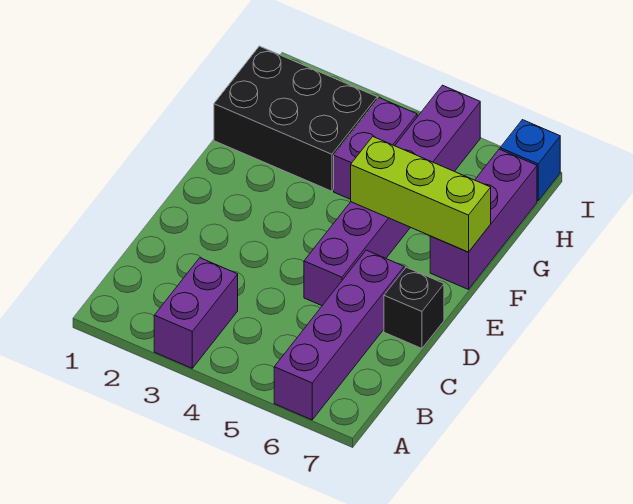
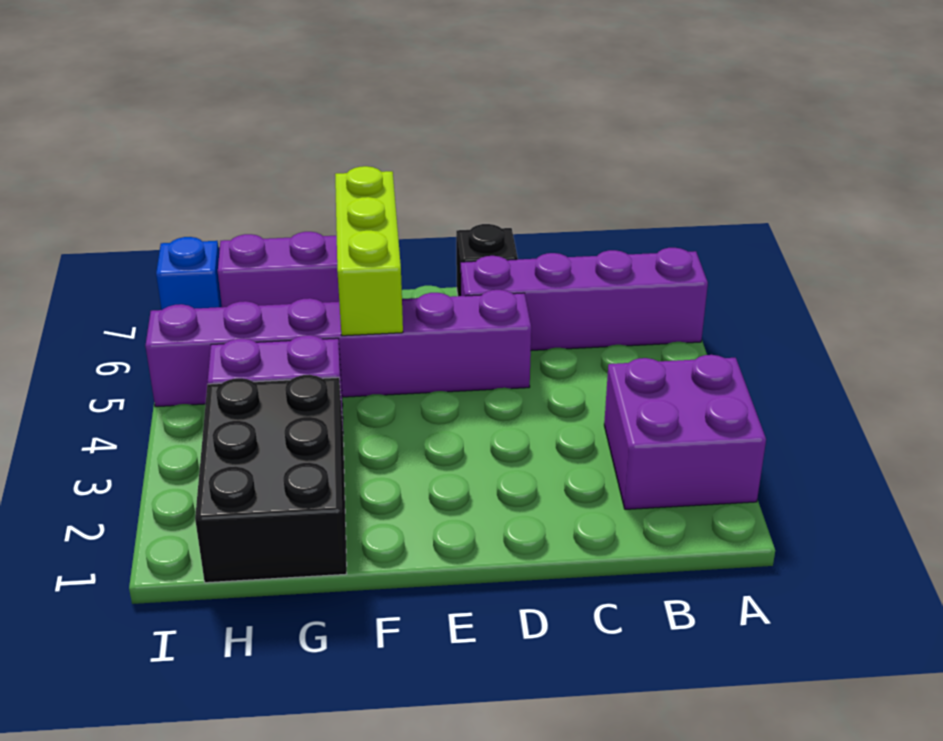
purple brick A3:B3 level 1 -> purple brick A2:B3 level 1

